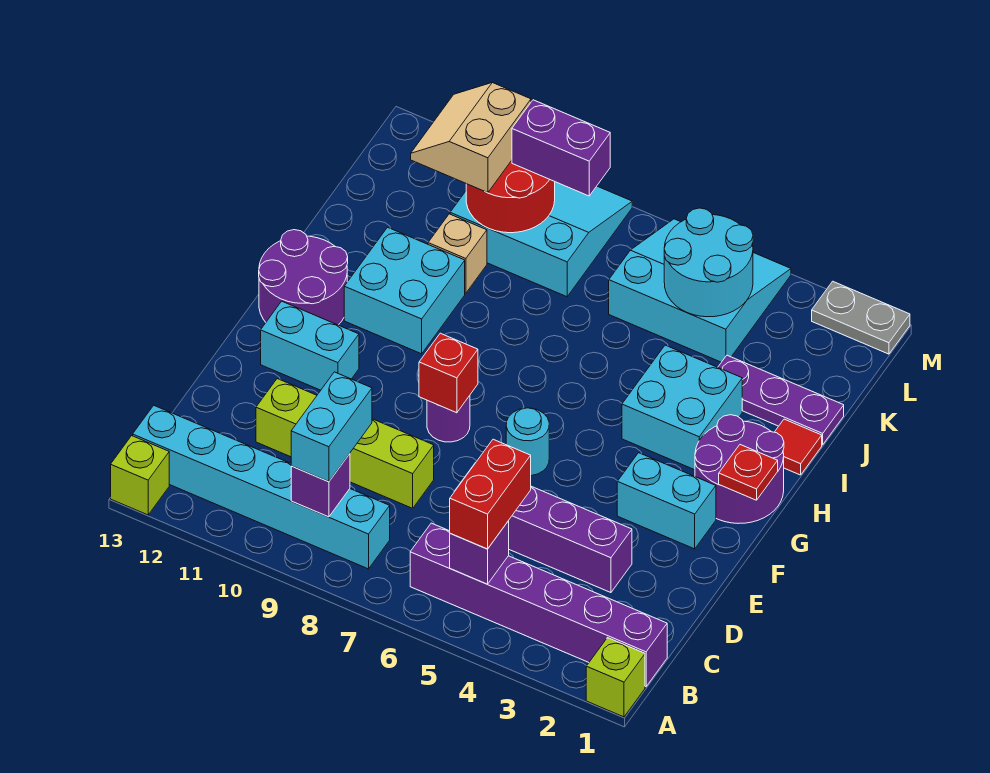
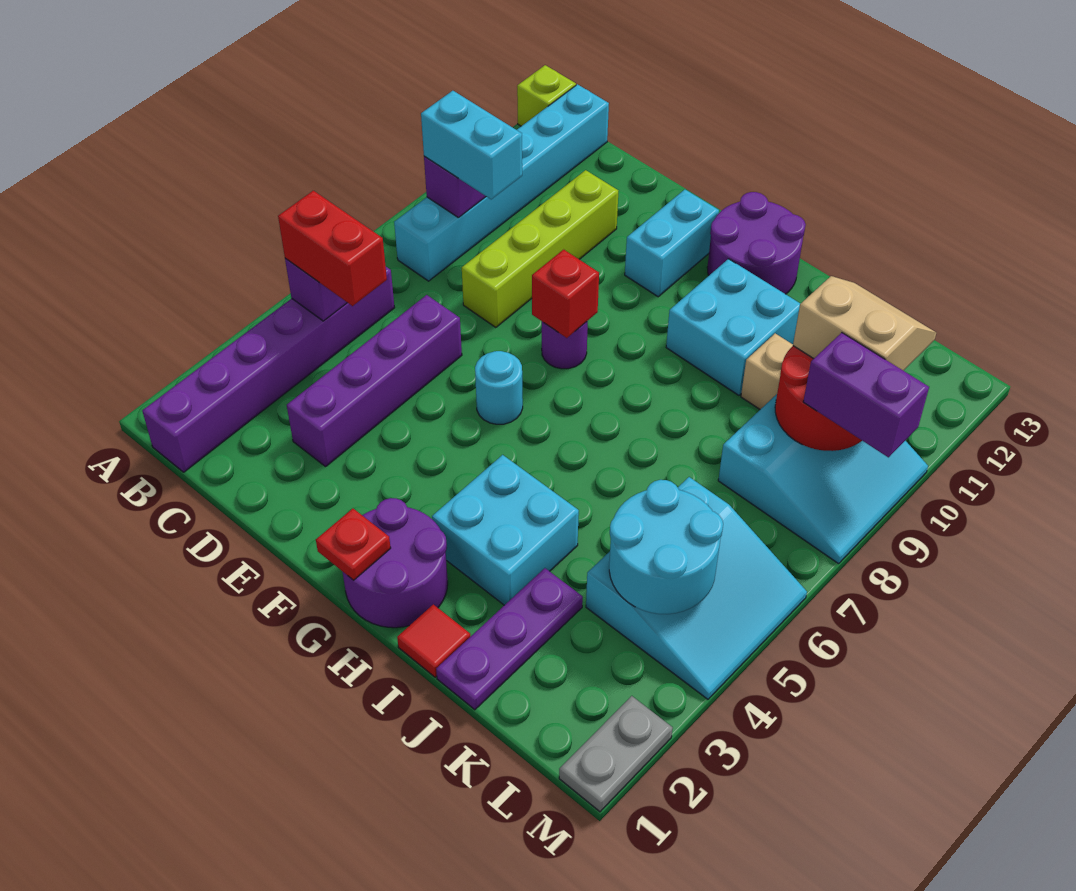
lime brick A1 level 1 -> none
cyan brick F2:F3 level 1 -> none
purple brick L8:L9 level 3 -> purple brick L9:M9 level 3

